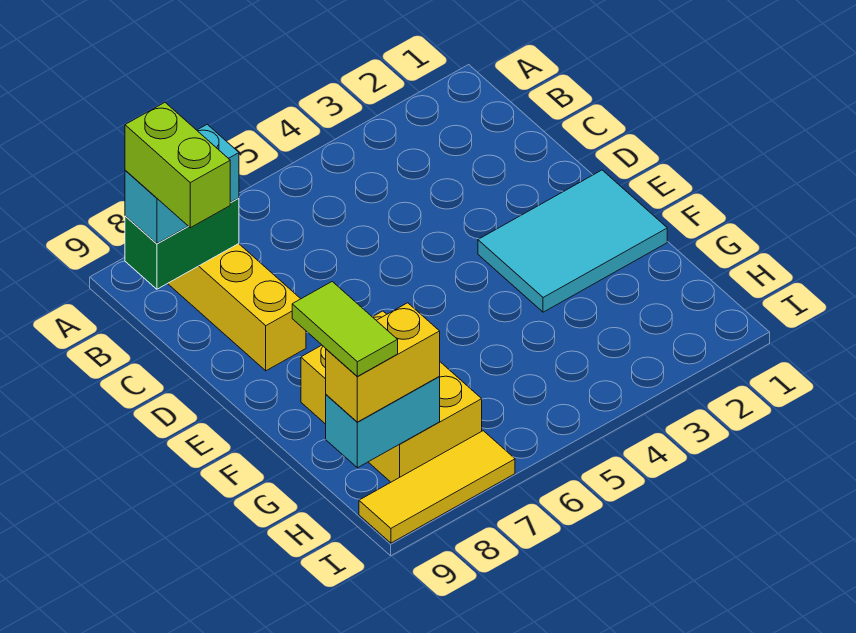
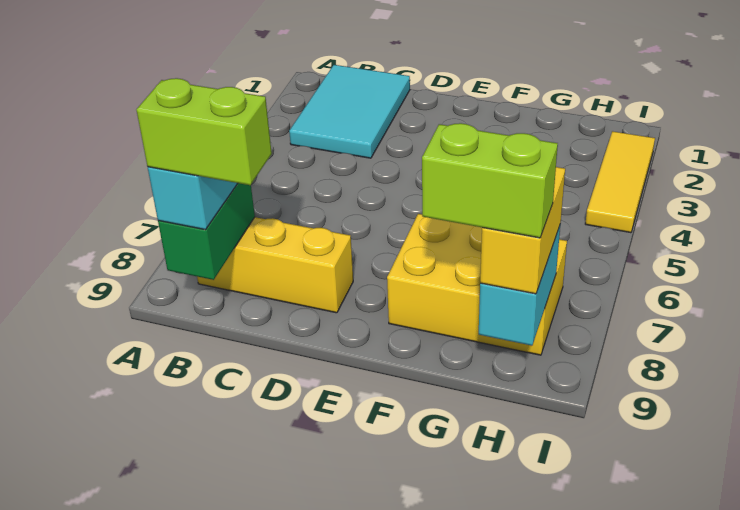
cyan tile E1:F3 level 1 -> cyan tile B1:C3 level 1
lime tile G9:H9 level 4 -> lime brick G9:H9 level 4
yellow tile I7:I9 level 1 -> yellow tile I2:I4 level 1

